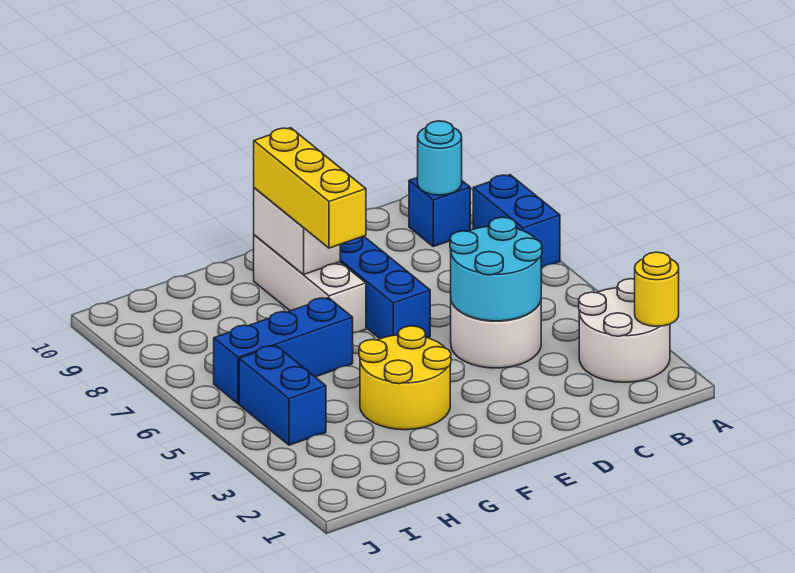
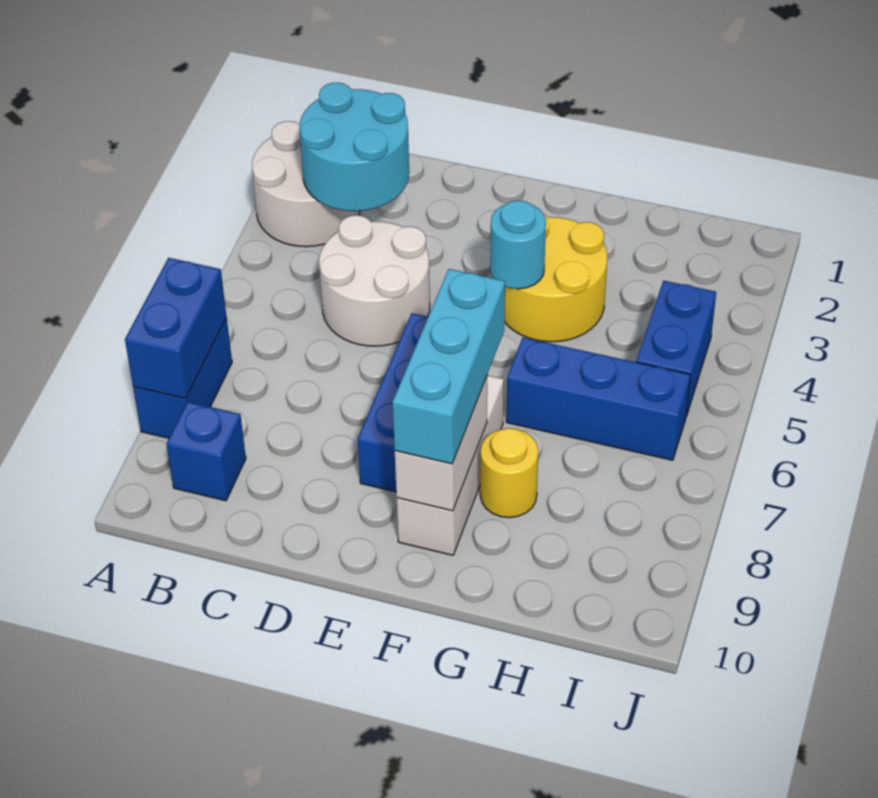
yellow round brick A2 level 2 -> yellow round brick G8 level 1
none -> blue brick A7:A8 level 2
cyan round brick B9 level 2 -> cyan round brick F4 level 2
cyan round brick C4:D5 level 2 -> cyan round brick B2:C3 level 2
yellow brick F7:F9 level 3 -> cyan brick F7:F9 level 3

